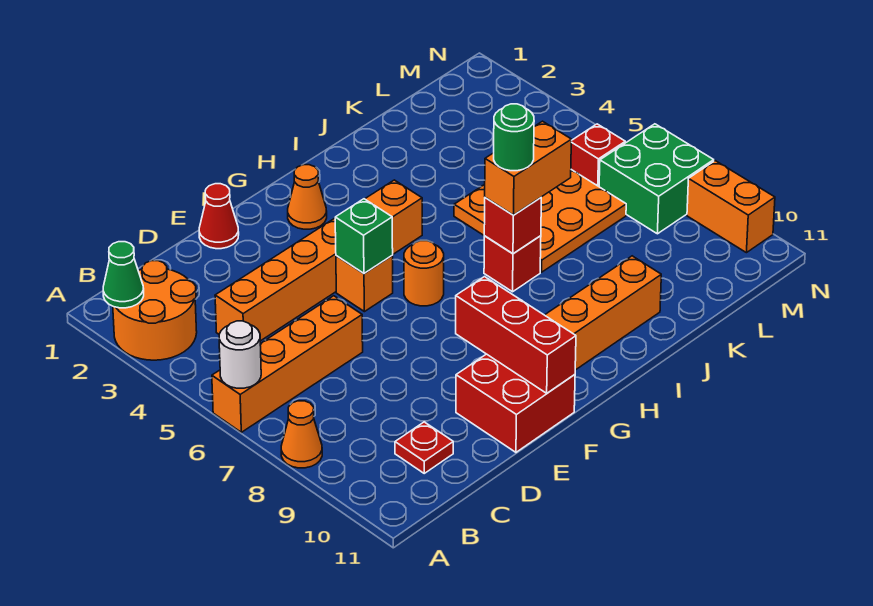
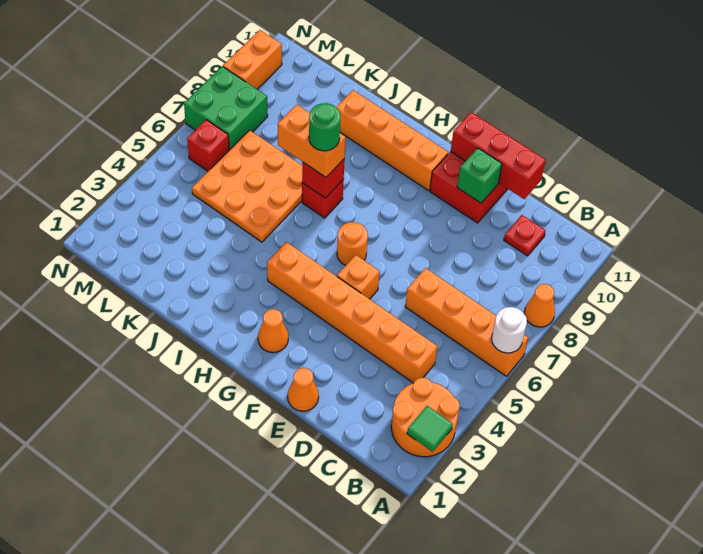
green cone A2 level 2 -> green tile A2 level 2
red cone E1 level 1 -> orange cone E1 level 1
green brick F5 level 2 -> green brick E10 level 2
red brick F9:F11 level 2 -> red brick D11:F11 level 2

